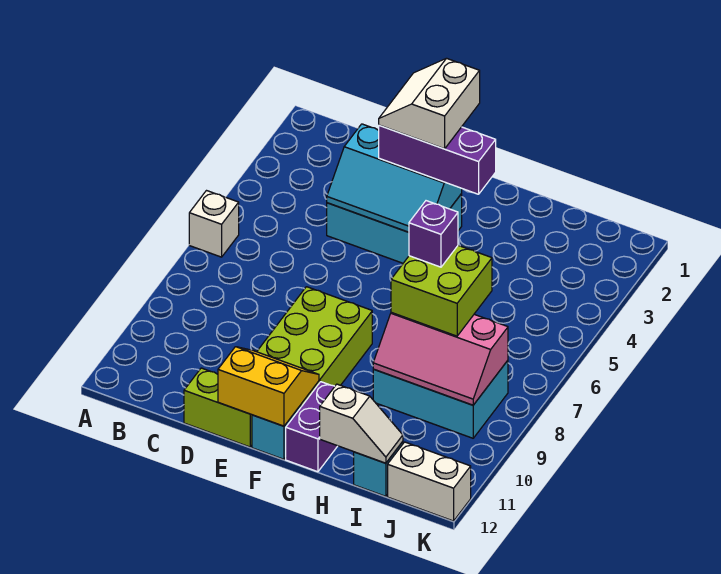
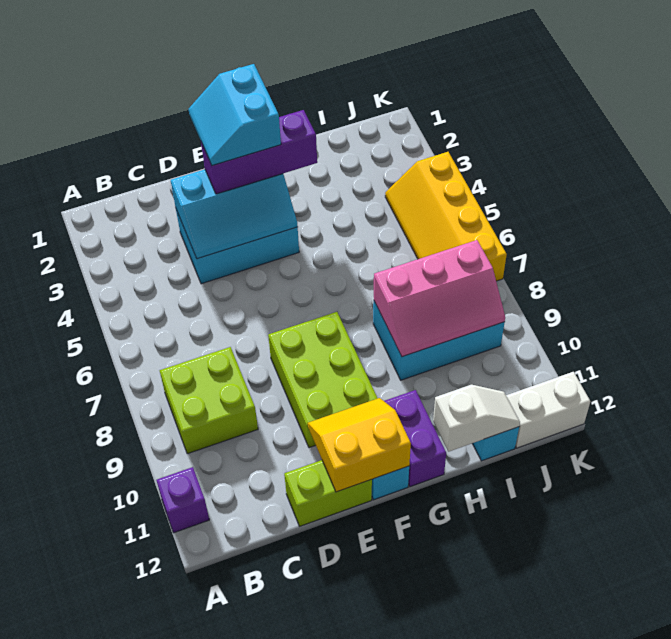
white brick A6 level 1 -> none
white slope E2:F3 level 4 top F -> cyan slope E2:F3 level 4 top F
lime brick H7:I8 level 3 -> lime brick B8:C9 level 1
purple brick H7 level 4 -> purple brick A11 level 1
none -> yellow slope J4:K7 level 1 top K

